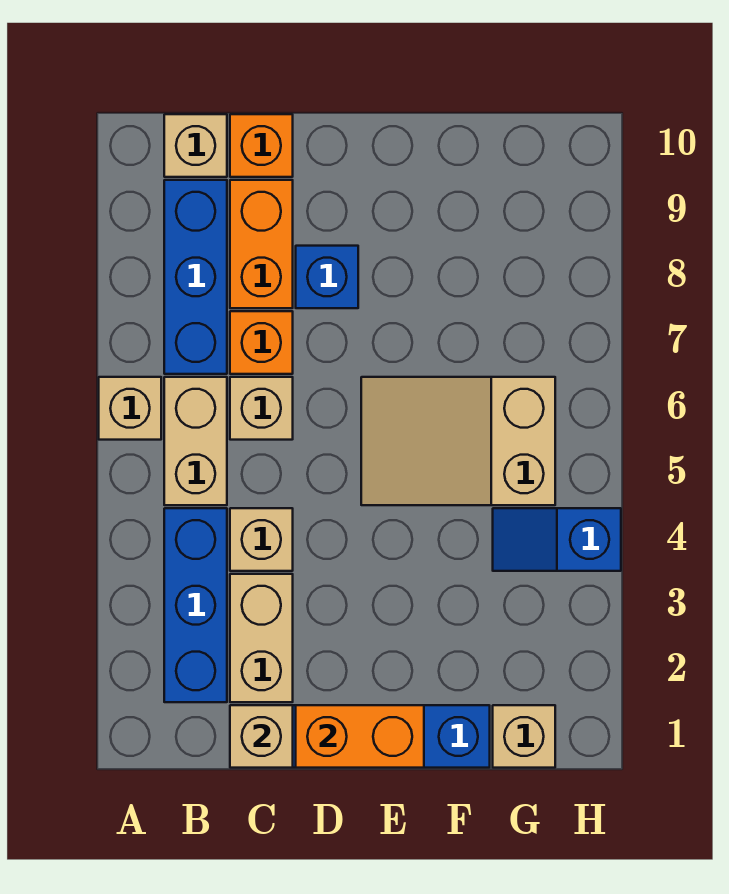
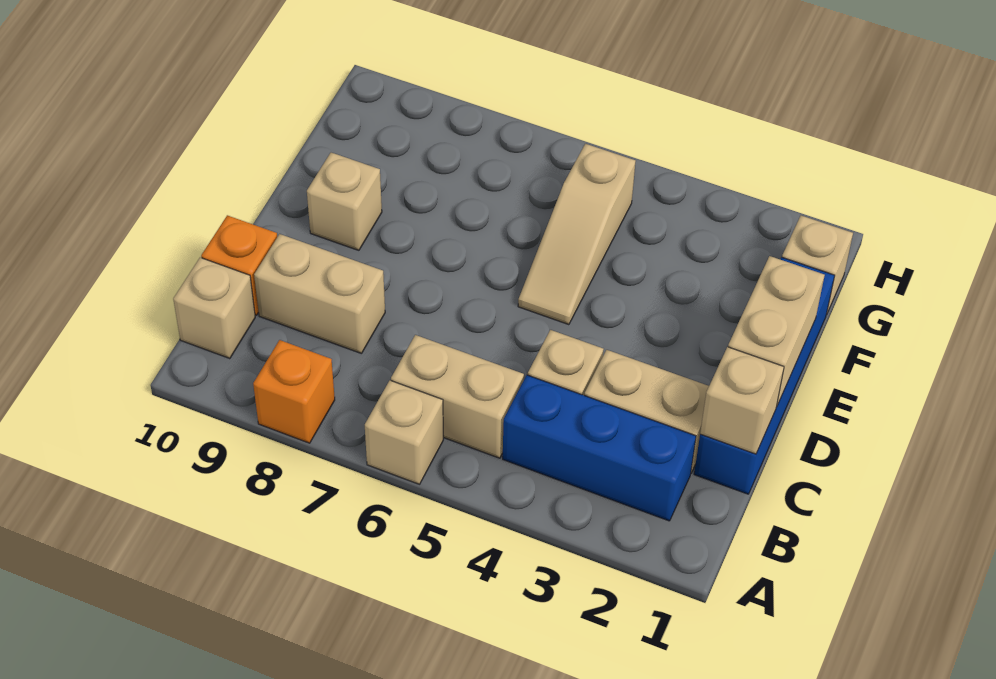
blue brick B7:B9 level 1 -> none
tan brick C6 level 1 -> tan brick E9 level 1
orange brick C7 level 1 -> orange brick A8 level 1
orange brick C8:C9 level 1 -> tan brick C8:C9 level 1
orange brick D1:E1 level 2 -> tan brick D1:E1 level 2
blue brick D8 level 1 -> none
tan slope E5:G6 level 1 top G -> tan slope E5:G5 level 1 top G
blue slope G4:H4 level 1 top H -> none

